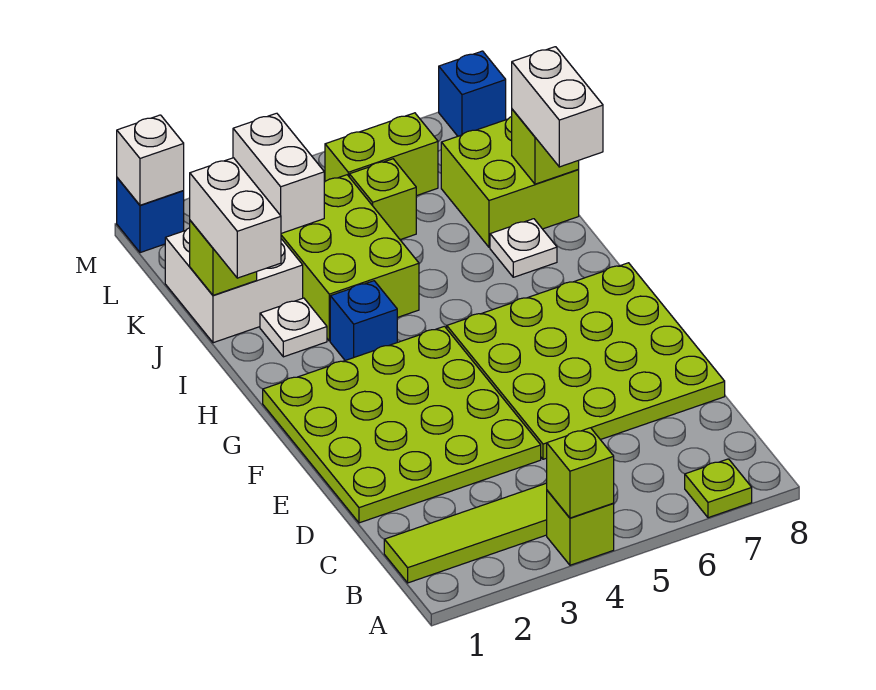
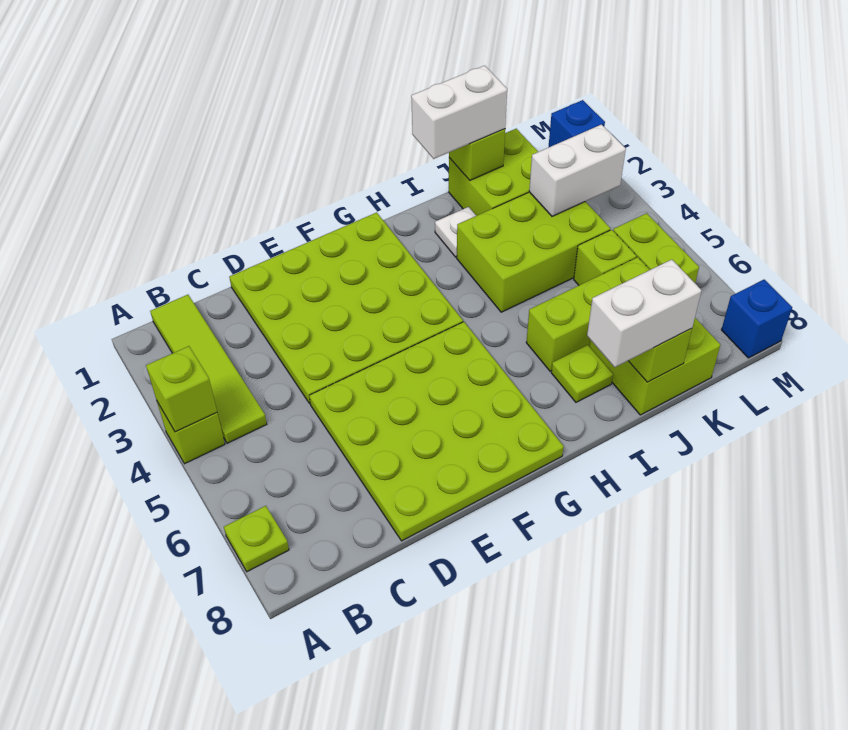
blue brick H3 level 1 -> none
none -> lime brick I6:K6 level 1
white plate I7 level 1 -> lime plate I7 level 1
white brick J1:K2 level 1 -> lime brick J1:K2 level 1
white brick M1 level 2 -> none

